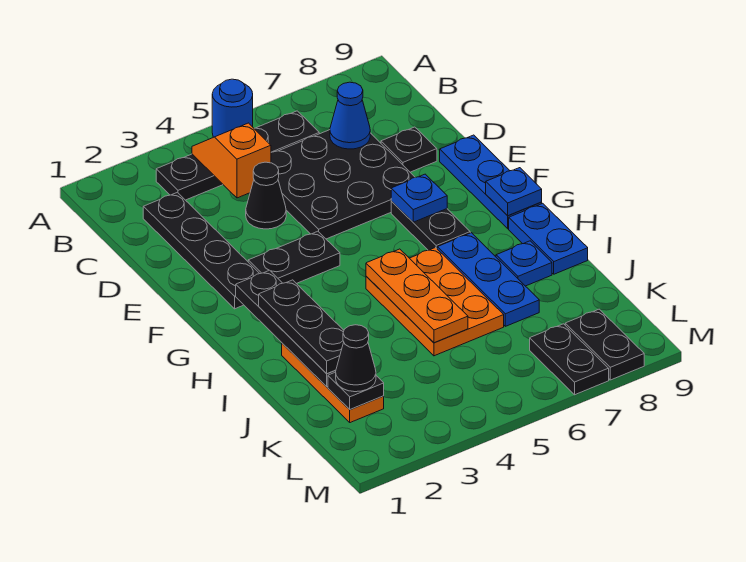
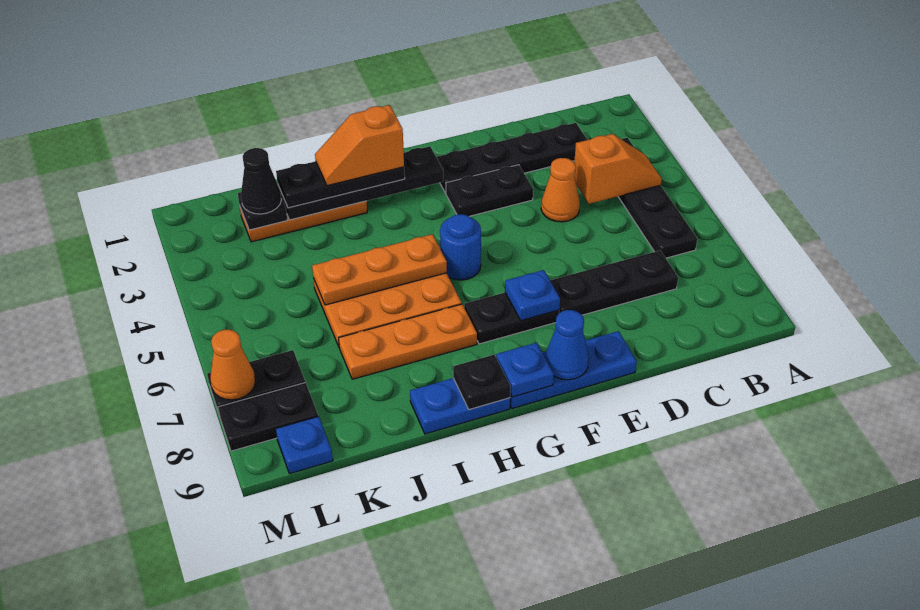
blue round brick A5 level 1 -> blue round brick G5 level 1
black plate C5:E7 level 1 -> black plate C7:E7 level 1
blue cone C7 level 2 -> blue cone F9 level 2
black cone D4 level 1 -> orange cone D4 level 1
black plate D8 level 1 -> black plate H9 level 2
black plate F3:F4 level 1 -> black plate E3:F3 level 1
none -> orange slope H2:I2 level 4 top H
blue plate H7:J7 level 1 -> orange plate H7:J7 level 1
blue plate I8 level 1 -> blue plate L9 level 1
none -> orange cone M7 level 2

